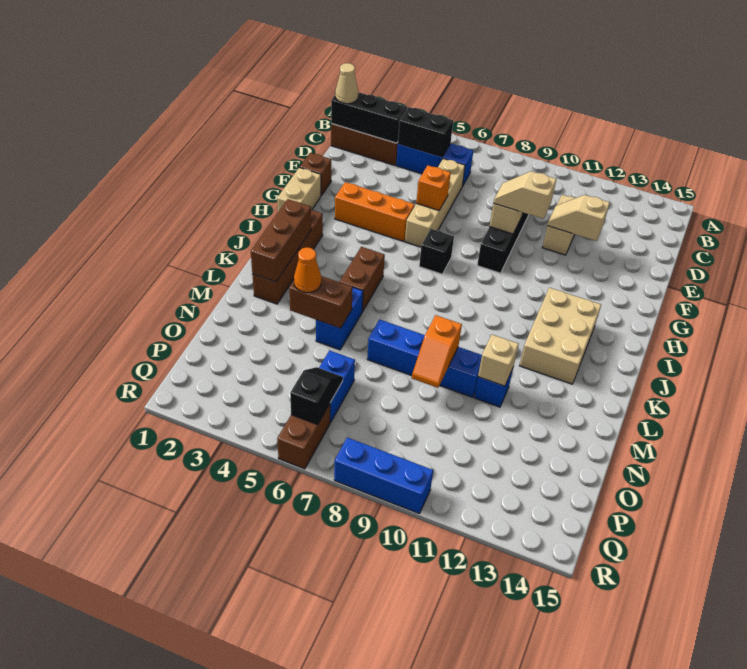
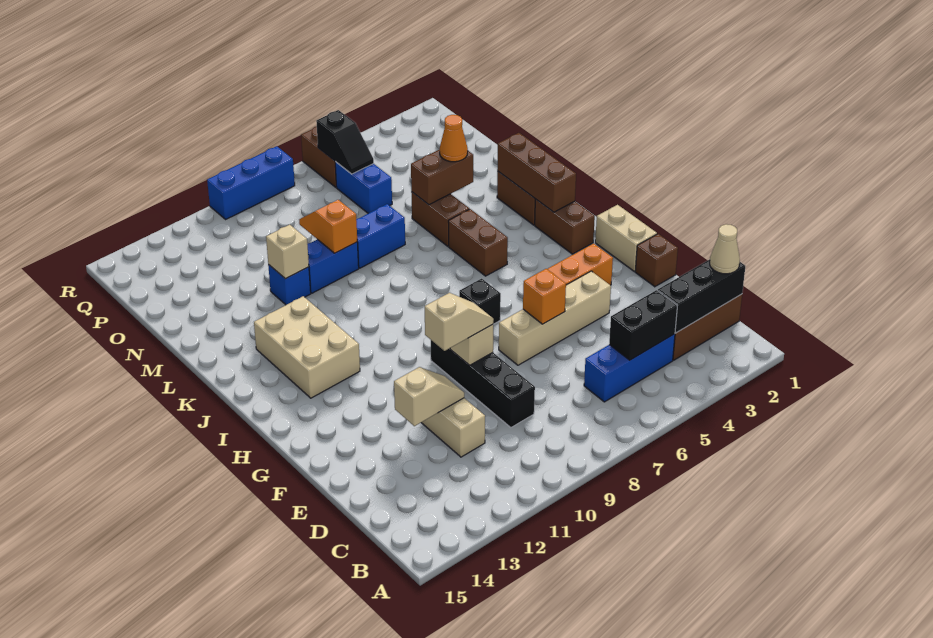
tan brick D6:G6 level 1 -> tan brick F4:F7 level 1
blue brick L5:M5 level 1 -> brown brick L5:M5 level 1

